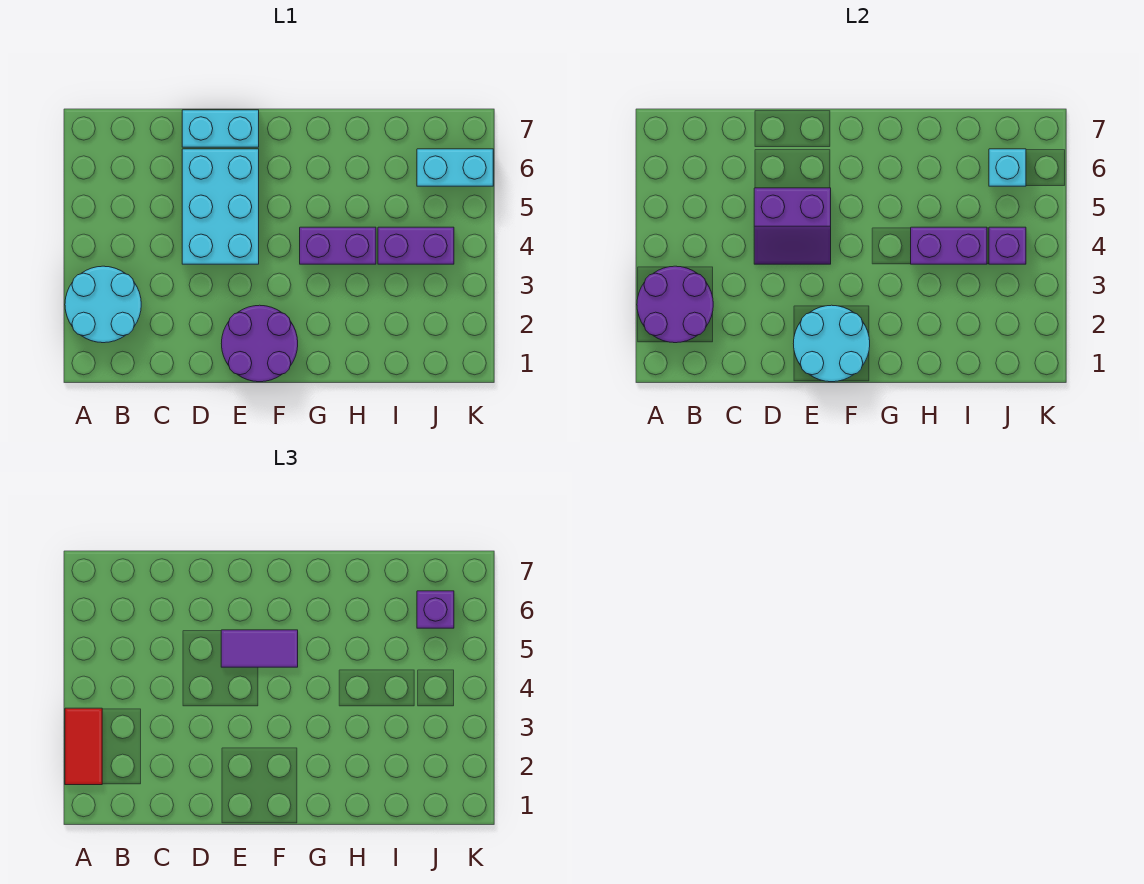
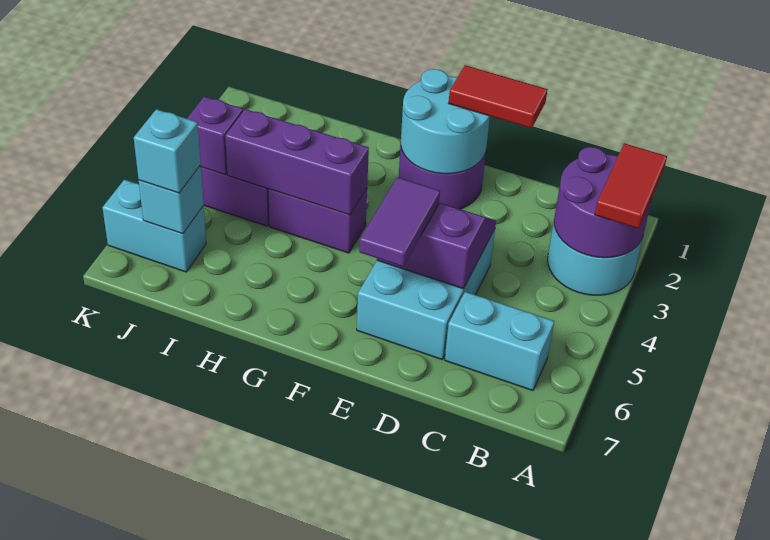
none -> red tile D1:E1 level 3
cyan brick D7:E7 level 1 -> cyan brick B6:C6 level 1
purple tile E5:F5 level 3 -> purple tile E5:E6 level 3
purple brick H4:I4 level 2 -> purple brick G4:I4 level 2
purple brick J6 level 3 -> cyan brick J6 level 3

